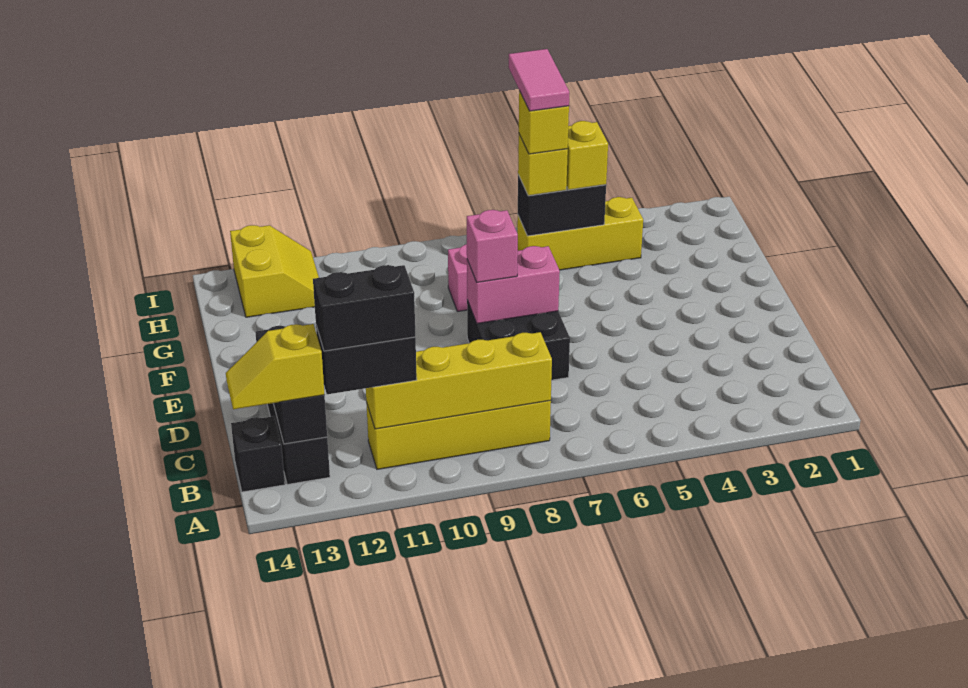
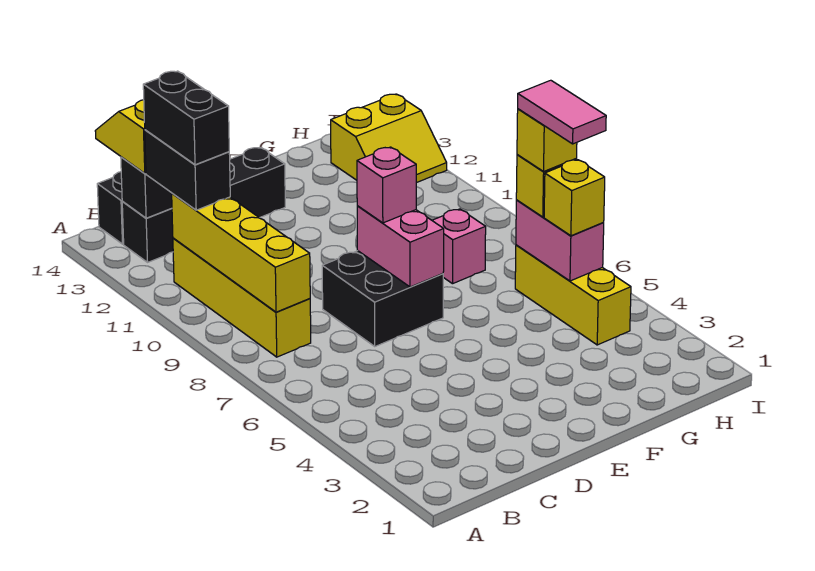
black brick H5:H6 level 2 -> pink brick H5:H6 level 2
pink tile H6:I6 level 5 -> pink tile H5:H6 level 5

